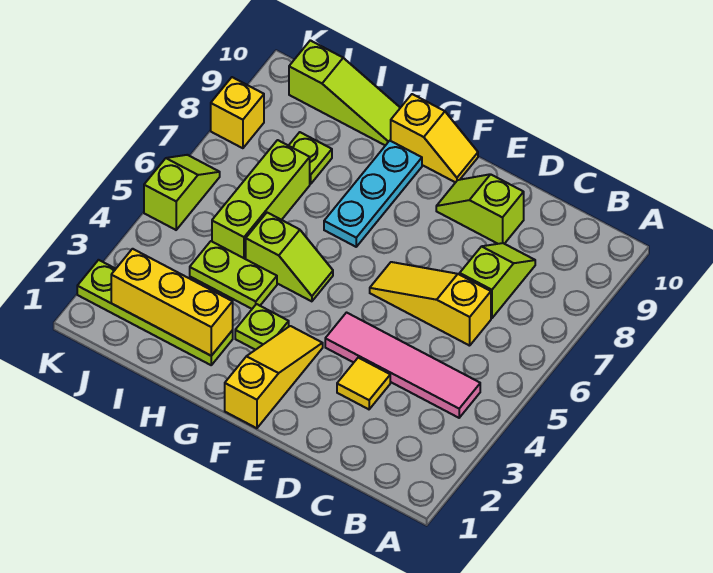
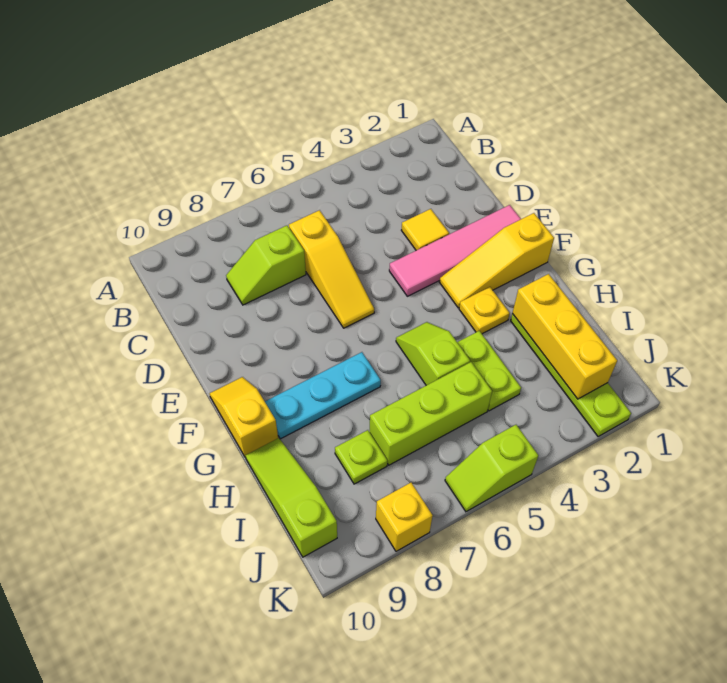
pink tile B4:E4 level 1 -> pink tile E1:E4 level 1
lime slope D9:E9 level 1 top D -> none
lime plate G3 level 1 -> yellow plate G3 level 1

